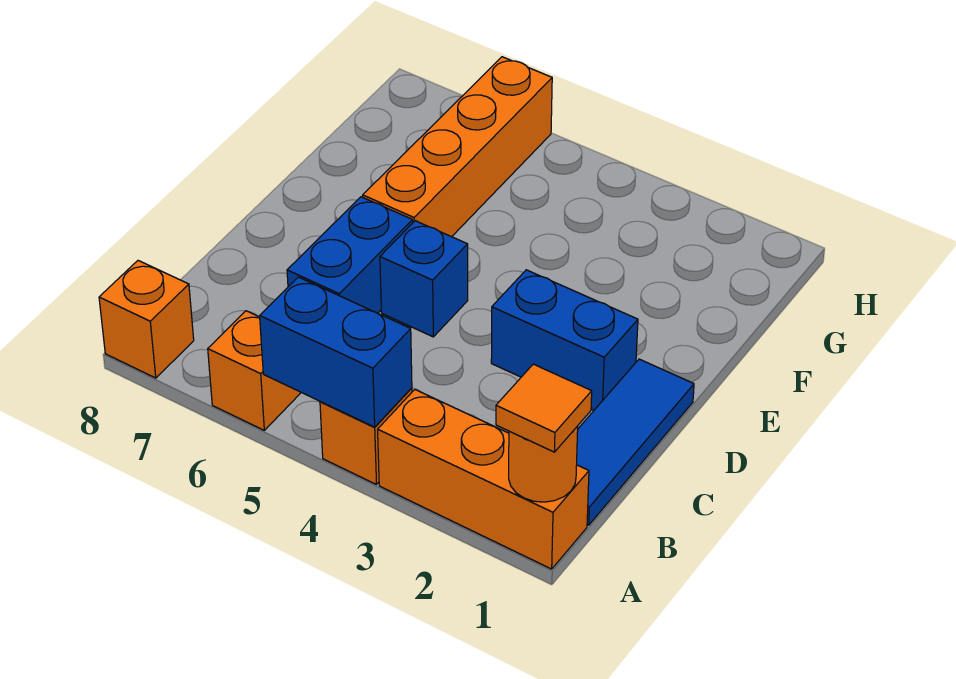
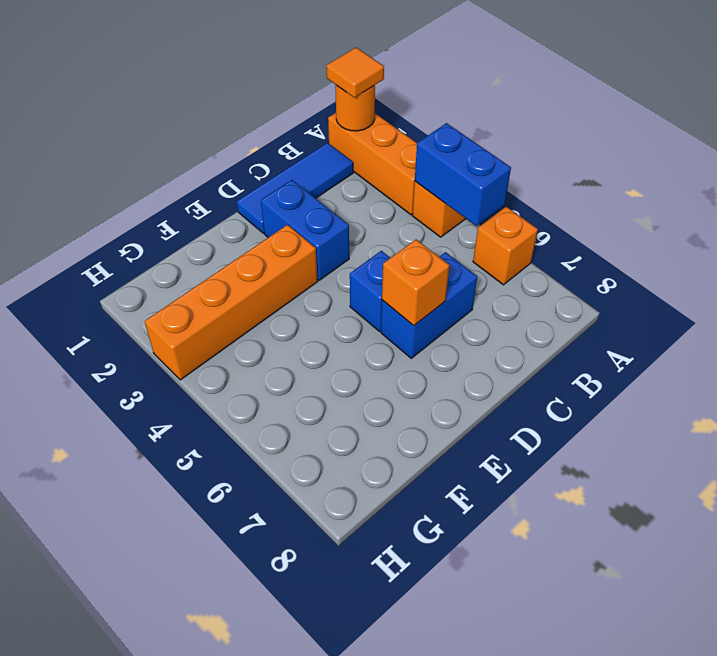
orange brick A8 level 1 -> orange brick D6 level 2
orange brick E6:H6 level 1 -> orange brick E3:H3 level 1

